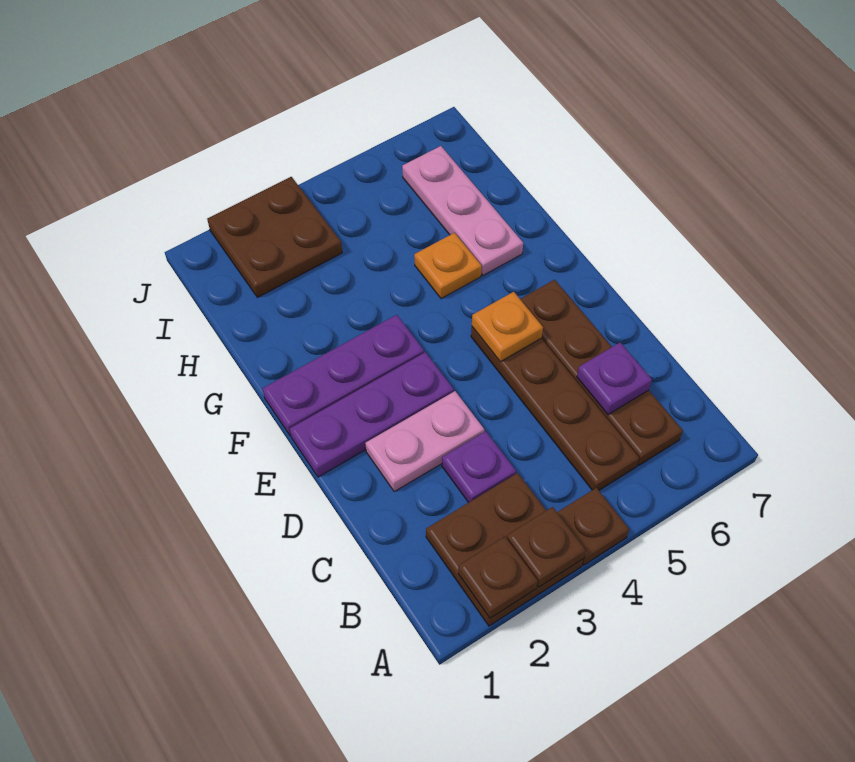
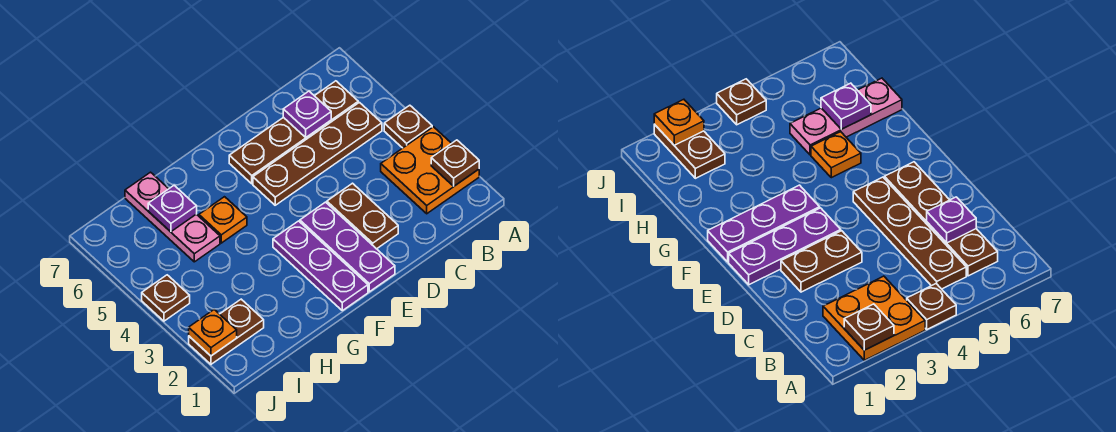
brown plate A2:B3 level 1 -> orange plate A2:B3 level 1
brown plate A3 level 2 -> brown plate J4 level 1
purple plate C3 level 1 -> purple plate H6 level 2
pink plate D2:D3 level 1 -> brown plate D2:D3 level 1
orange plate E5 level 2 -> orange plate J2 level 2
pink plate G6:I6 level 1 -> pink plate H5:H7 level 1
brown plate I2:J3 level 1 -> brown plate I2:J2 level 1

